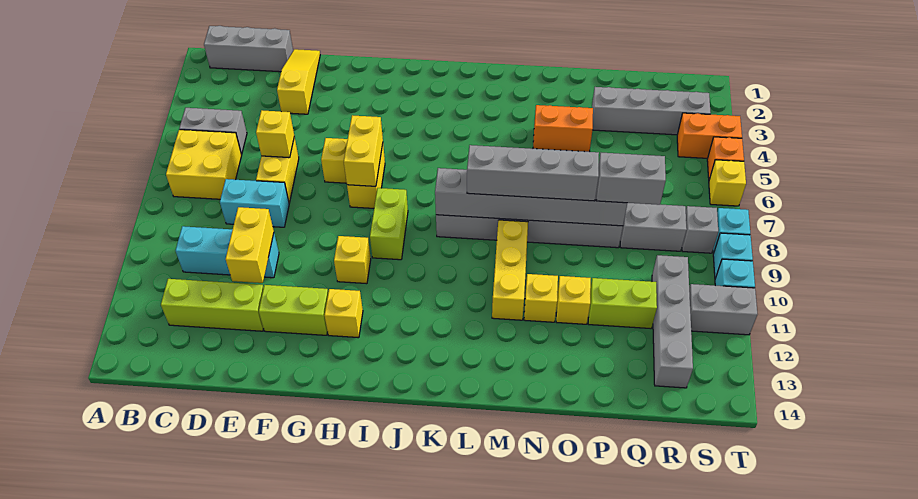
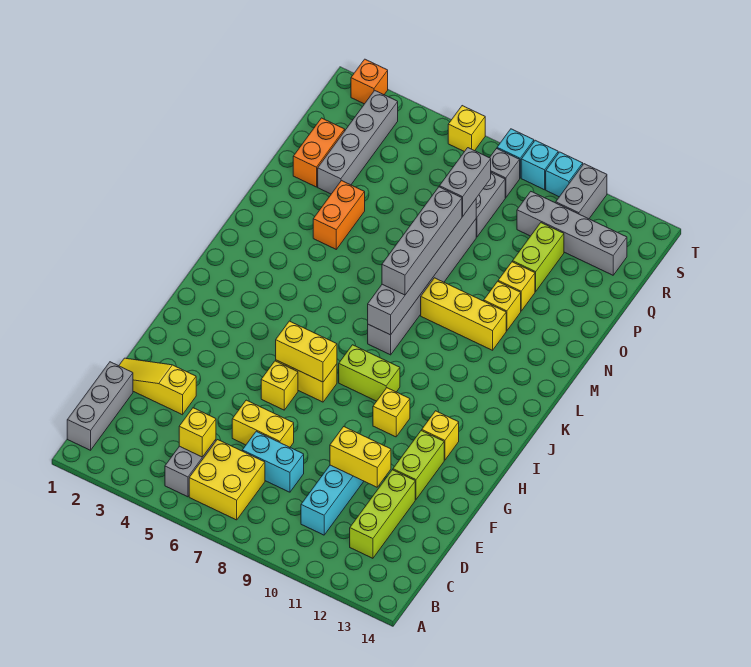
cyan brick D8:E8 level 1 -> cyan brick D7:D8 level 1
yellow brick E6 level 2 -> yellow brick C5 level 2
orange brick S4:T4 level 1 -> orange brick P2:Q2 level 1
orange brick T5 level 1 -> orange brick T2 level 1

